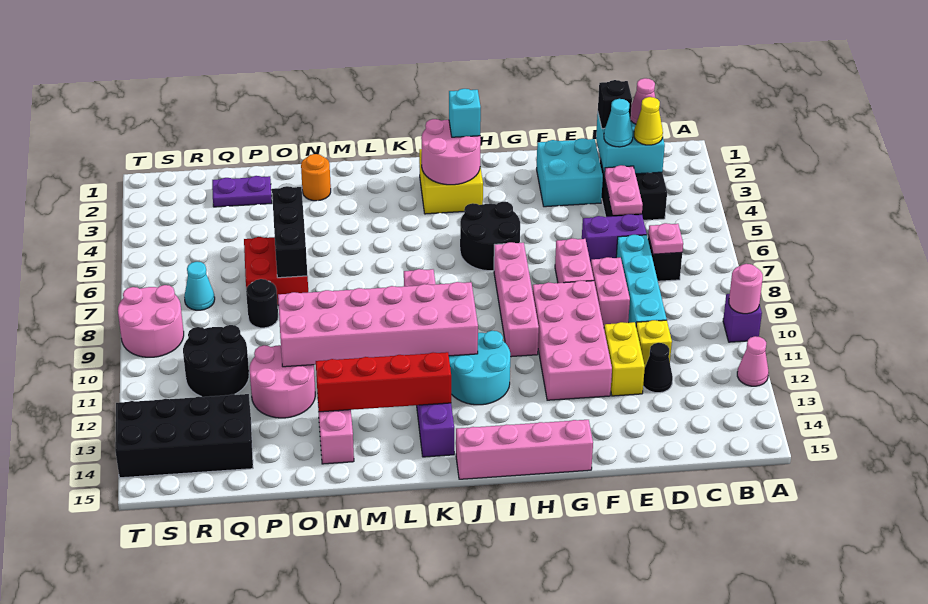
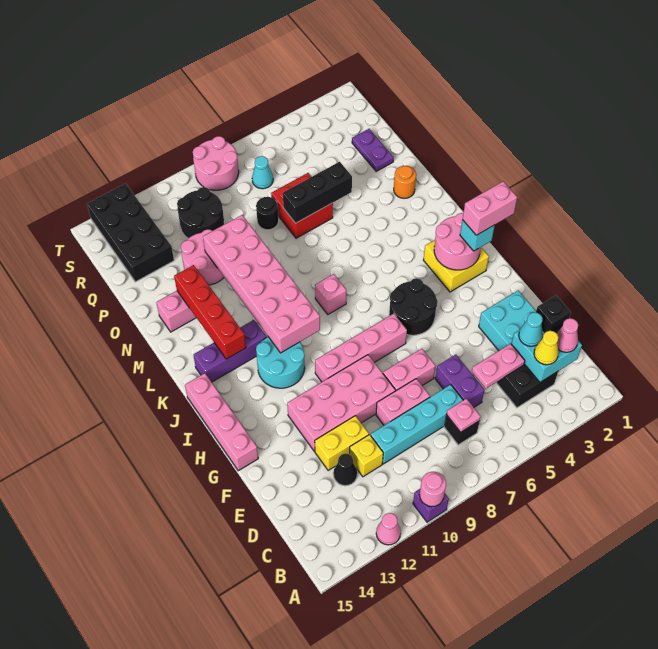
none -> pink brick I1:I2 level 4

